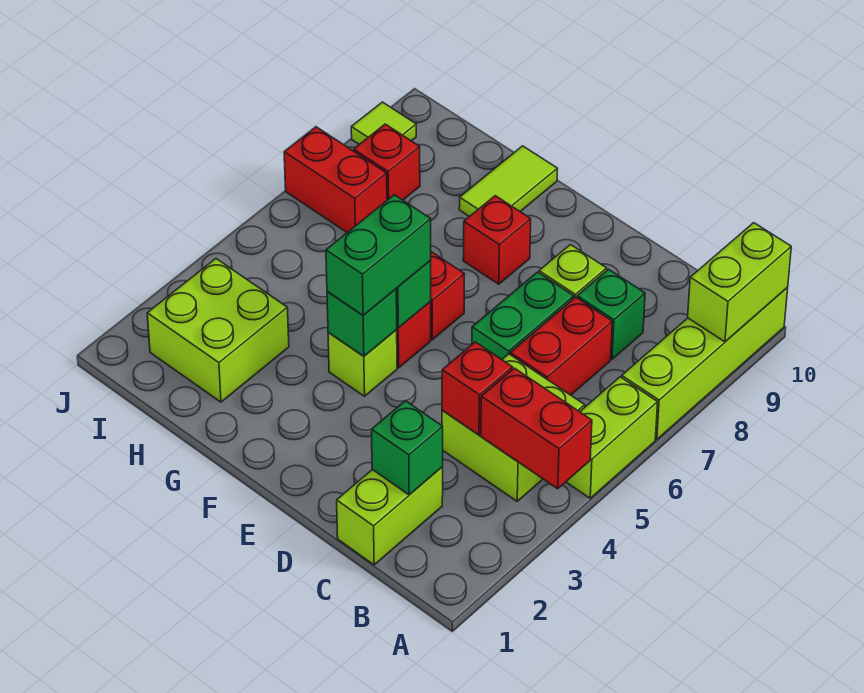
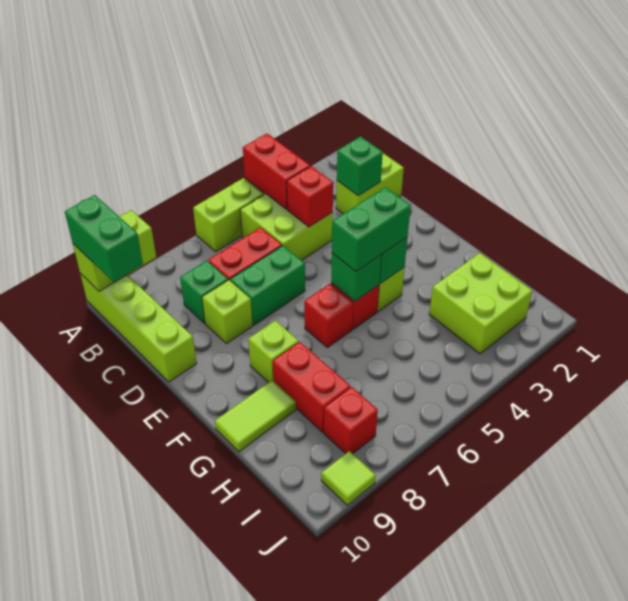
lime brick A7:A10 level 1 -> lime brick A10:D10 level 1
none -> green brick A10:B10 level 3
red brick F8 level 1 -> lime brick F8 level 1
red brick I7:J7 level 1 -> red brick G8:H8 level 1

